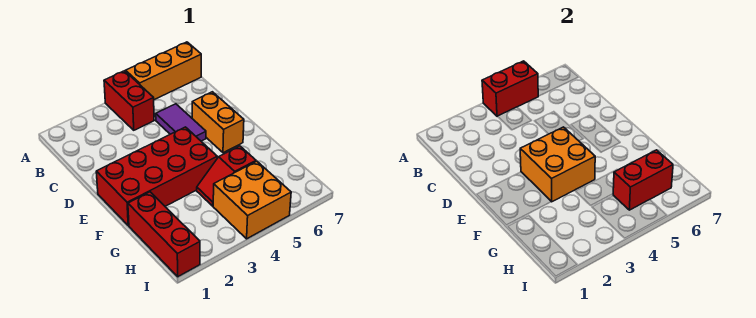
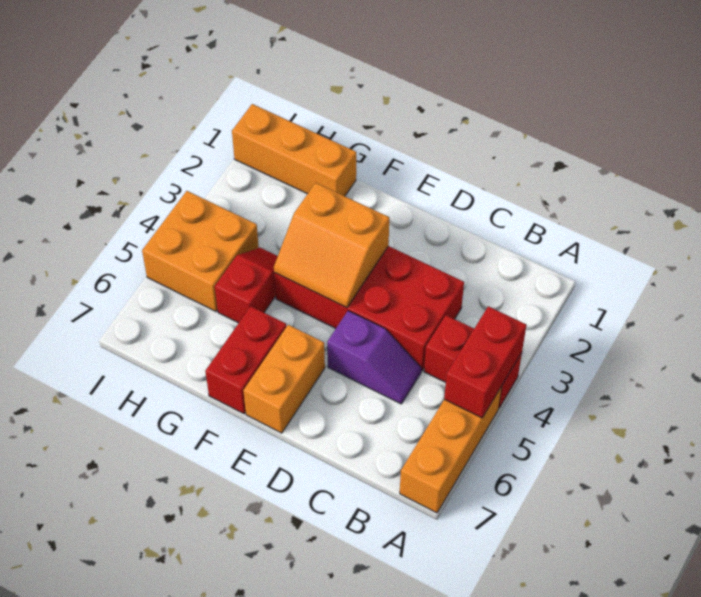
purple tile C5:D5 level 1 -> purple slope C5:D5 level 1 top D
orange brick D6:E6 level 1 -> orange brick E6:E7 level 1
red brick E1:F4 level 1 -> red brick C3:F4 level 1
orange brick E3:F4 level 2 -> orange slope E3:F4 level 2 top 3
red brick G1:I1 level 1 -> orange brick G1:I1 level 1
red brick H5:H6 level 2 -> red brick F6:F7 level 1

